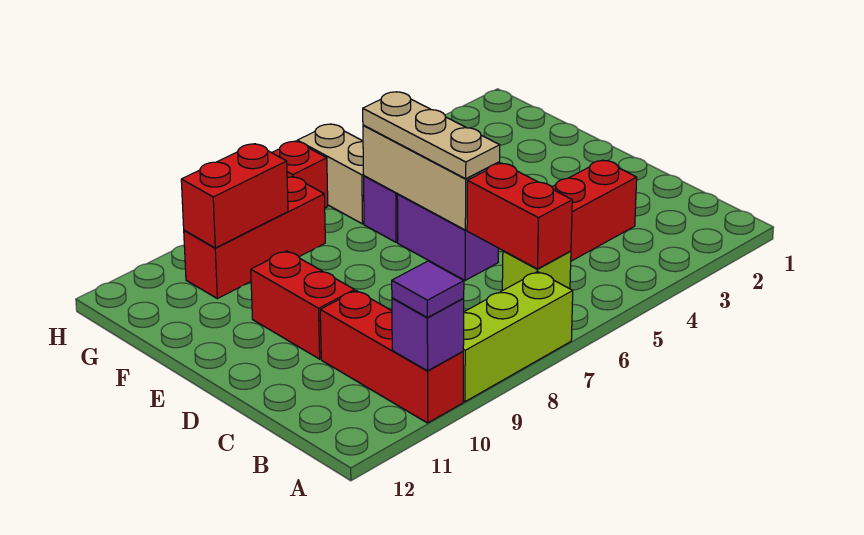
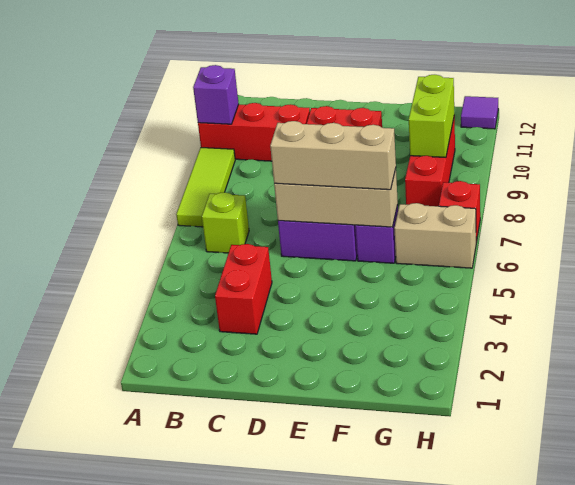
lime brick A7:A9 level 1 -> lime tile A7:A9 level 1
purple tile A10 level 3 -> purple tile H12 level 1
red brick B6:C6 level 2 -> none
tan plate D6:F6 level 3 -> tan brick D6:F6 level 3
red brick G9:G10 level 2 -> lime brick G9:G10 level 2

